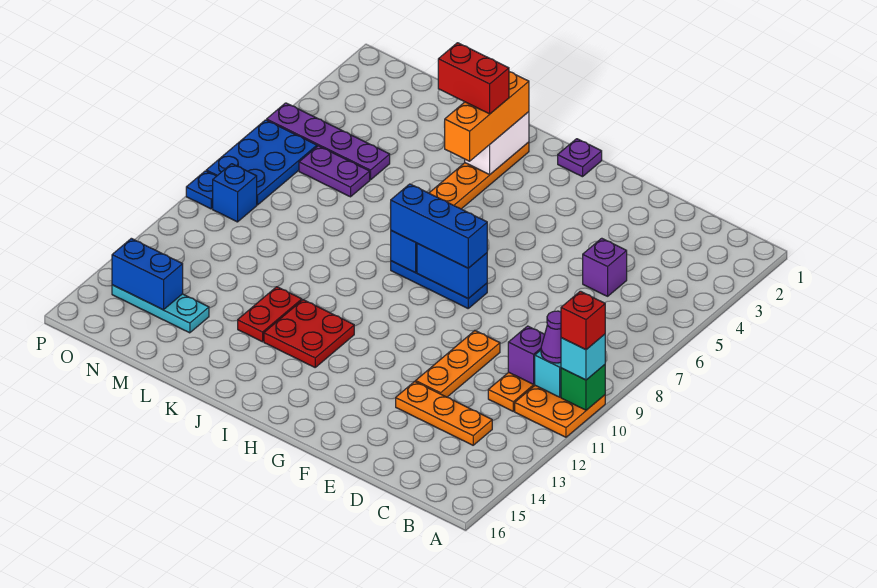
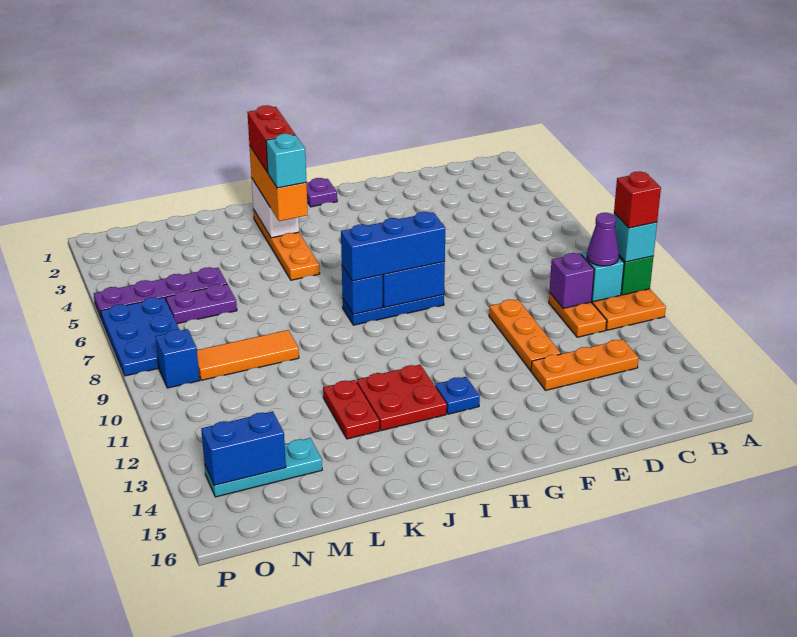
purple brick D5 level 1 -> none
red brick J3:K3 level 4 -> red brick J2:J3 level 4
none -> cyan brick J4 level 4
none -> orange tile L9:N9 level 1
blue plate P9 level 1 -> blue plate H13 level 1

